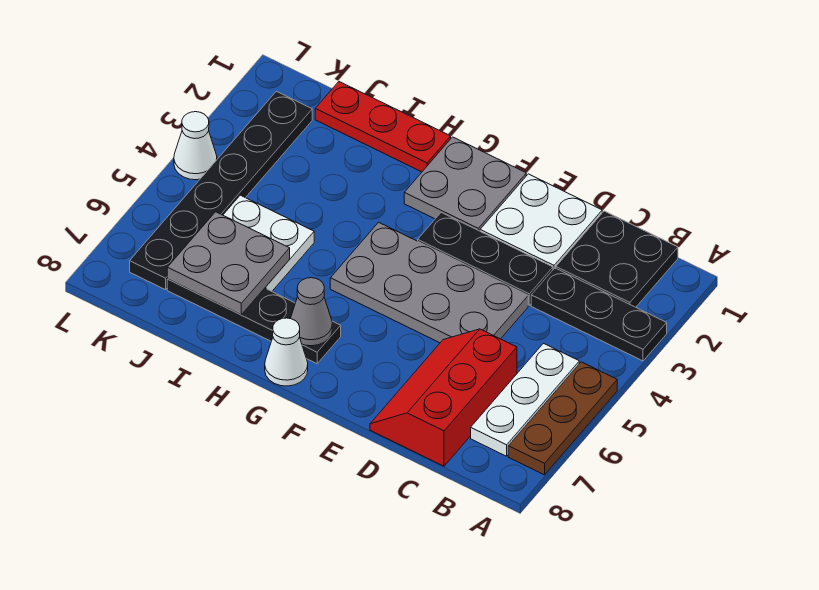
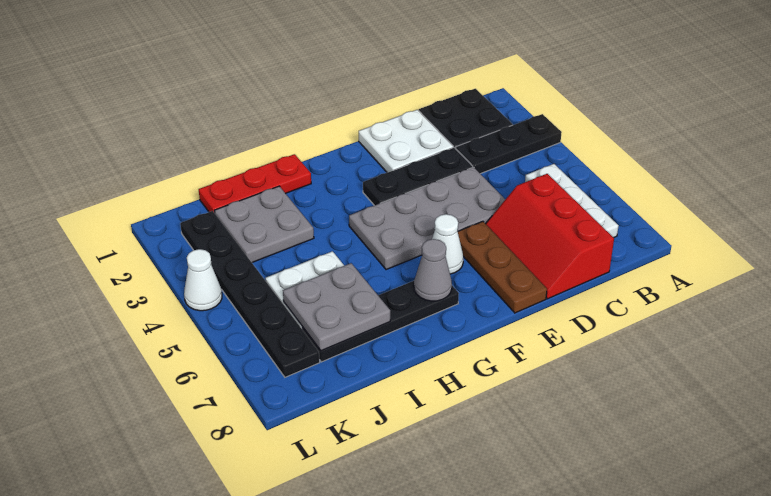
brown plate A5:A7 level 1 -> brown plate E6:E8 level 1
grey plate F1:G2 level 1 -> grey plate I2:J3 level 1
white cone G8 level 1 -> white cone F6 level 1

